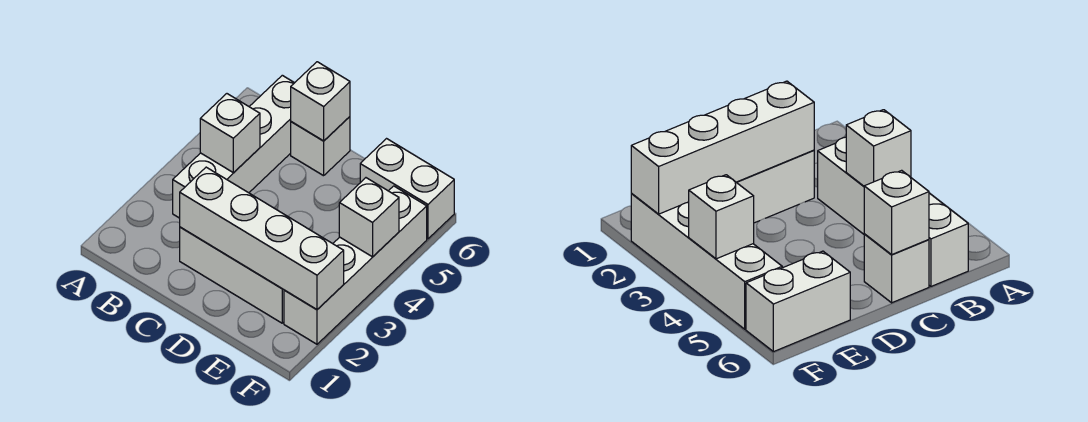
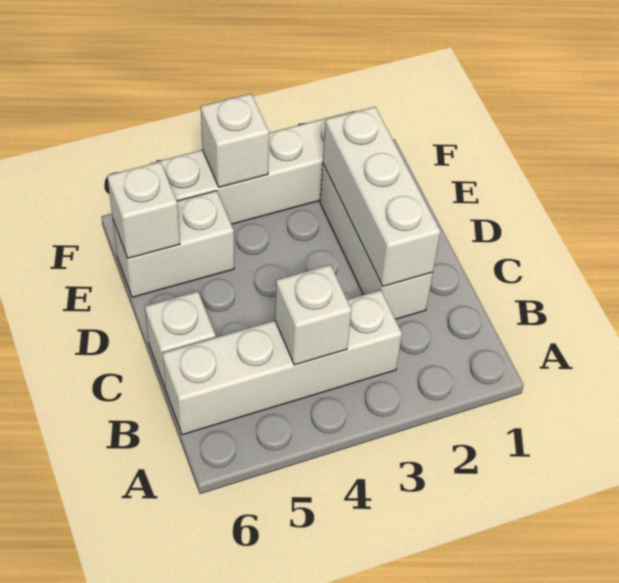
white brick C2:F2 level 2 -> white brick C2:E2 level 2
white brick C6 level 2 -> white brick E6 level 2
white brick E6:F6 level 1 -> white brick E5:E6 level 1

